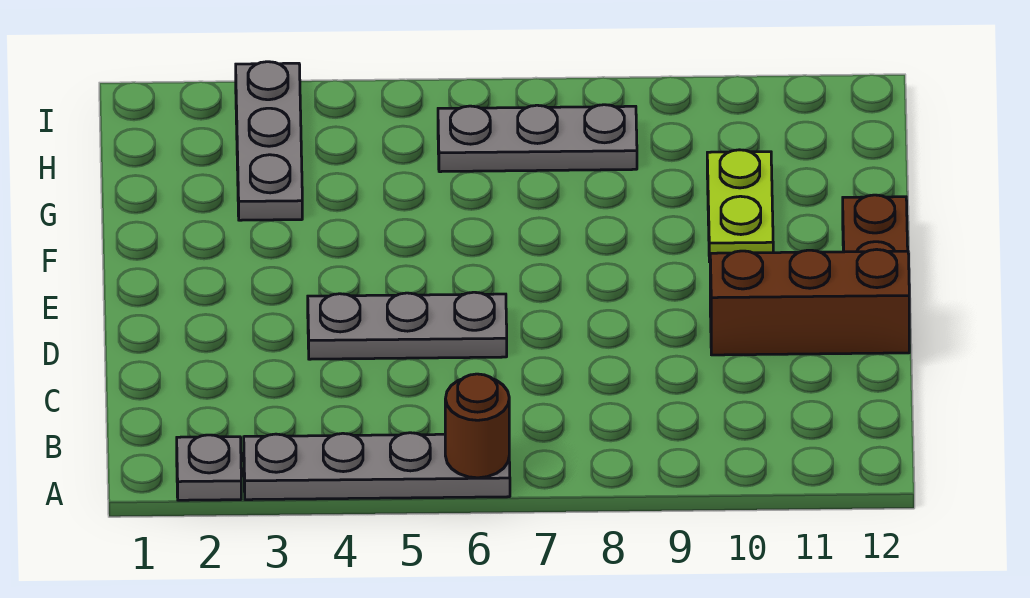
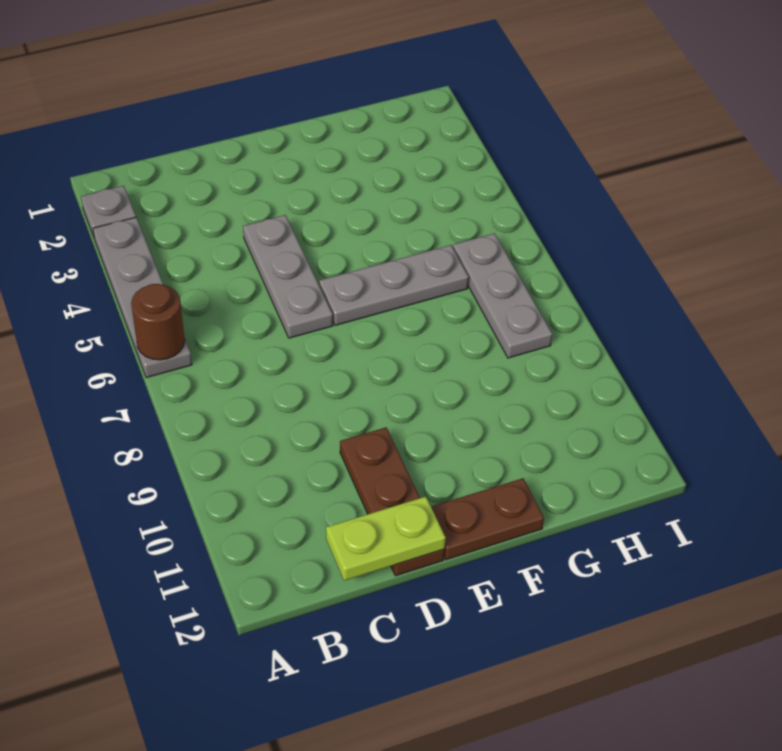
brown brick D10:D12 level 1 -> brown plate D10:D12 level 1
lime plate F10:G10 level 1 -> lime plate C12:D12 level 2
grey plate G3:I3 level 1 -> grey plate E6:G6 level 1

